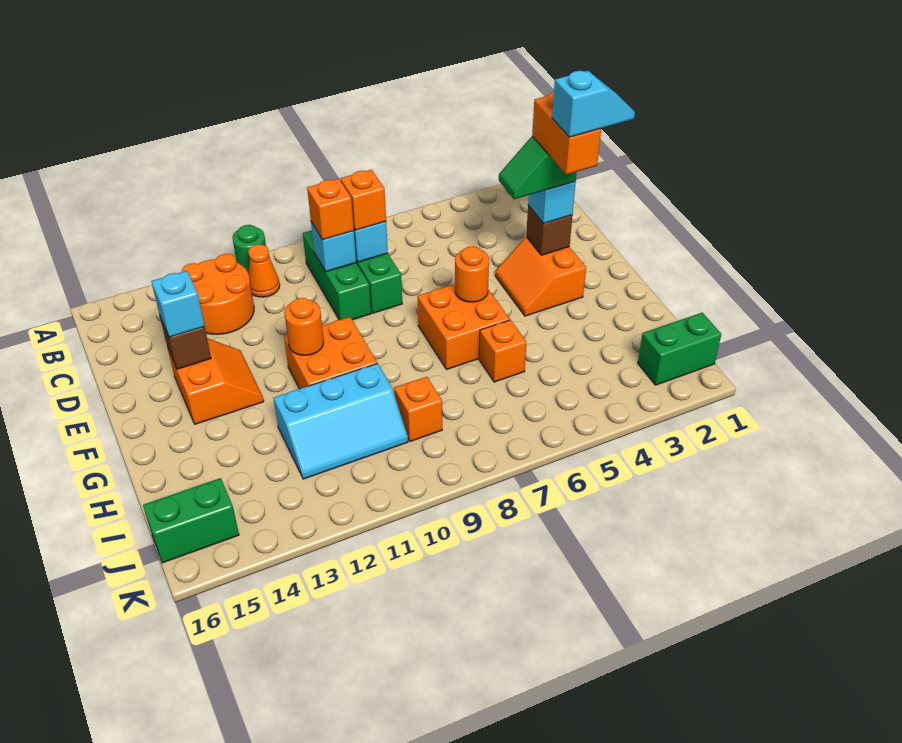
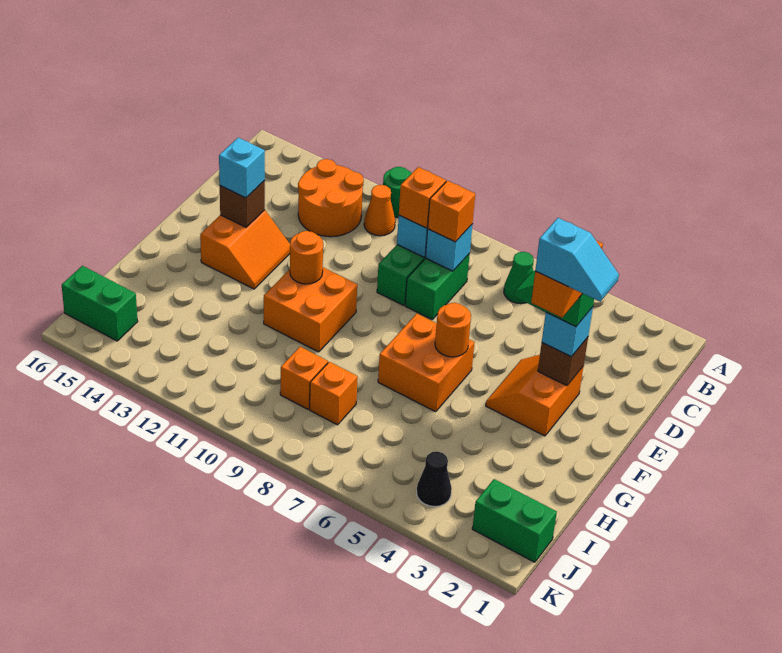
none -> green cone B6 level 1
orange brick H6 level 1 -> orange brick I8 level 1
cyan slope H10:I12 level 1 top H -> none
none -> black cone J4 level 1

